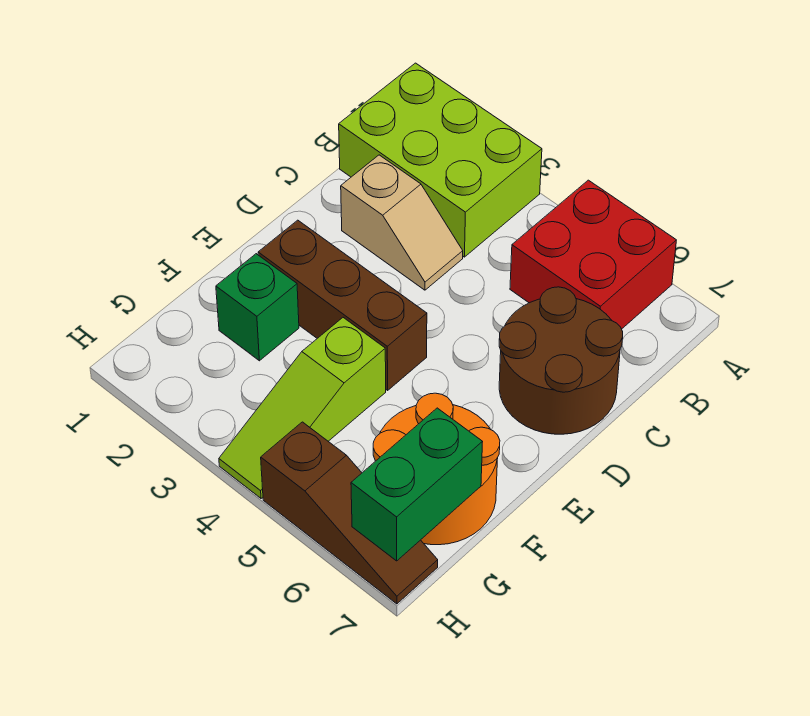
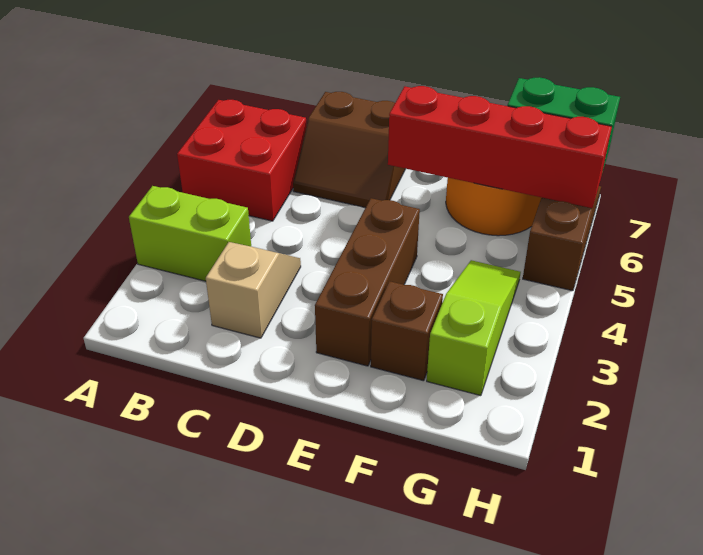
lime brick A1:B3 level 1 -> lime brick A3:B3 level 1
brown round brick C6:D7 level 1 -> brown slope C6:D7 level 1 top 7
none -> red brick E6:H6 level 2
green brick F2 level 1 -> brown brick F2 level 1
lime slope F4:H4 level 1 top F -> lime slope G2:G4 level 1 top 2

